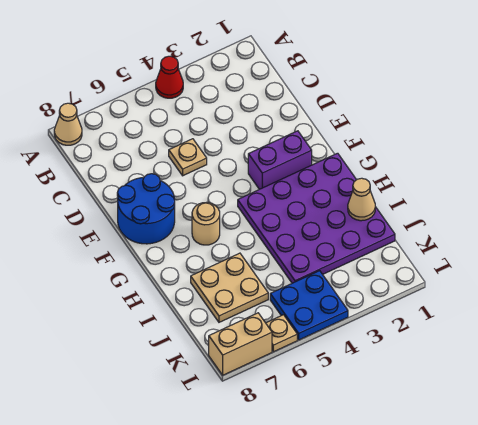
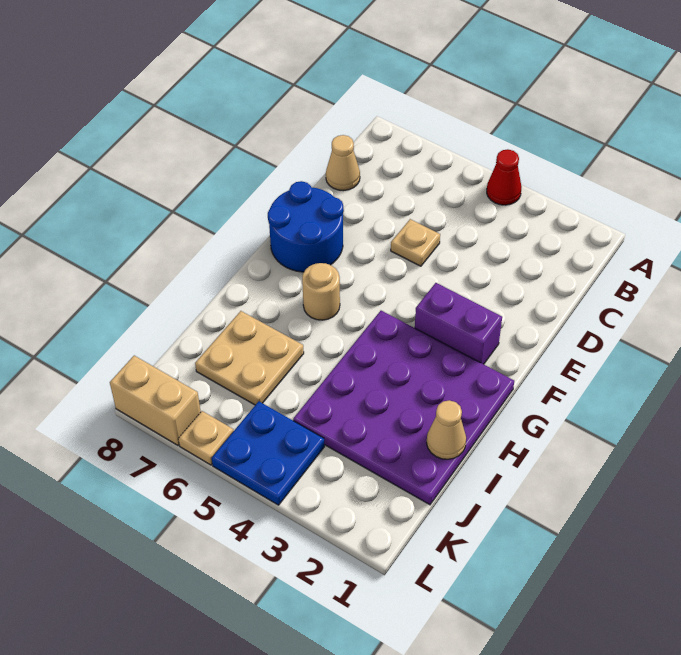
tan cone A8 level 1 -> tan cone C8 level 1

